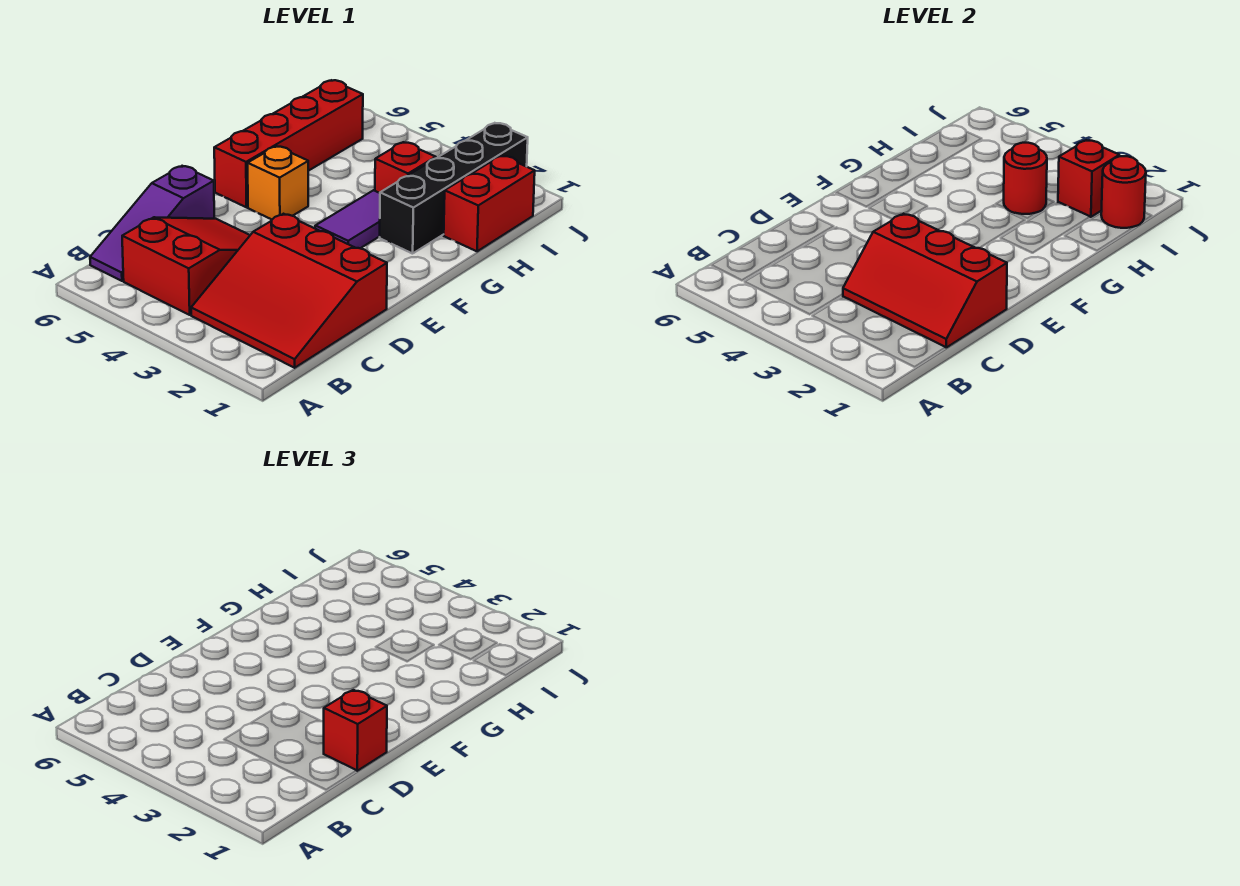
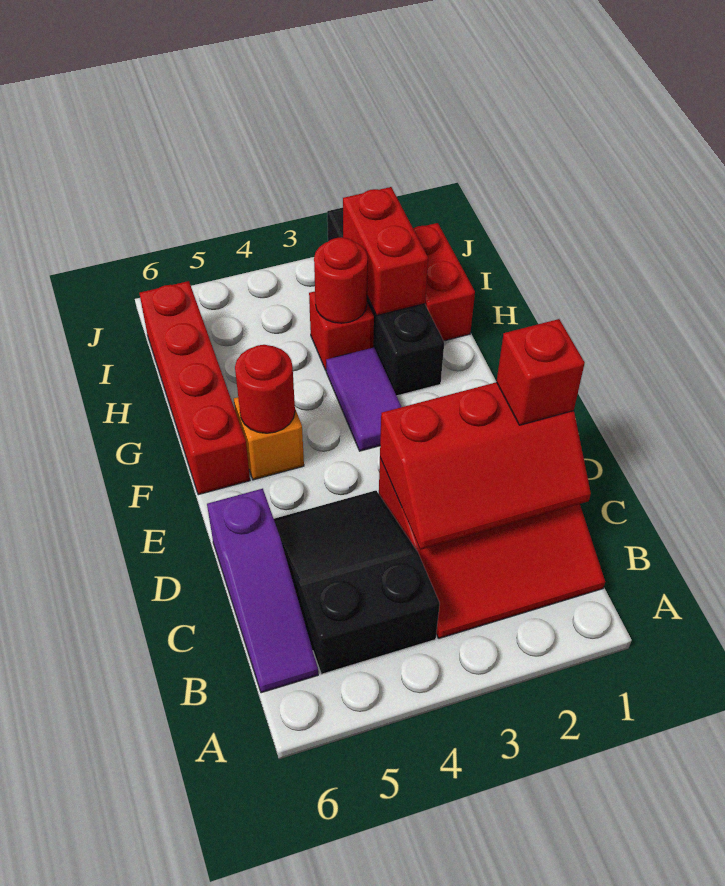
red slope B4:D5 level 1 top B -> black slope B4:D5 level 1 top B
red round brick I1 level 2 -> red round brick F5 level 2
red brick I2 level 2 -> red brick H2:I2 level 2

